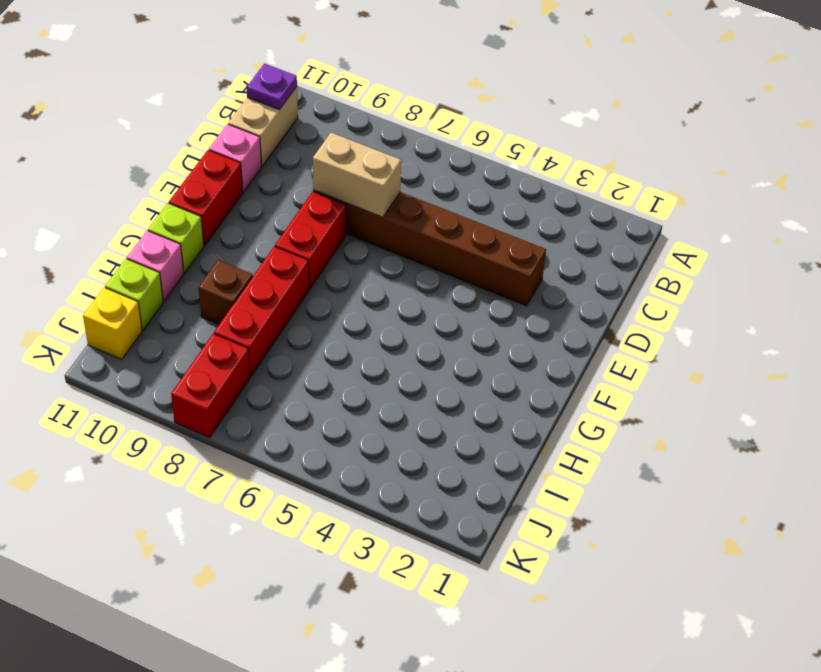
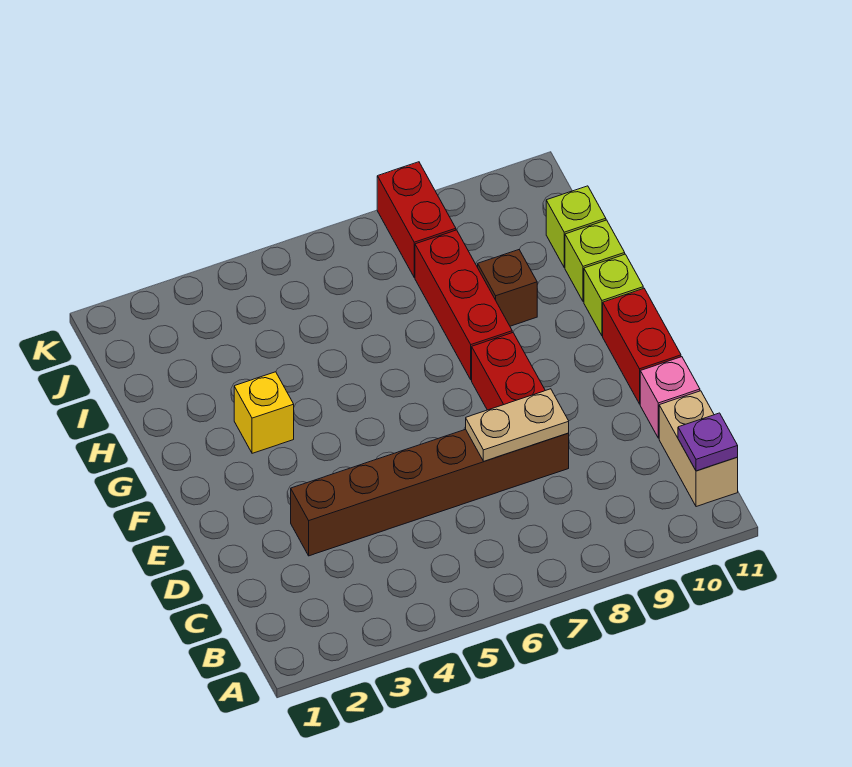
tan brick D7:D8 level 2 -> tan plate D7:D8 level 2
pink brick H11 level 1 -> lime brick H11 level 1
yellow brick J11 level 1 -> yellow brick G3 level 1

